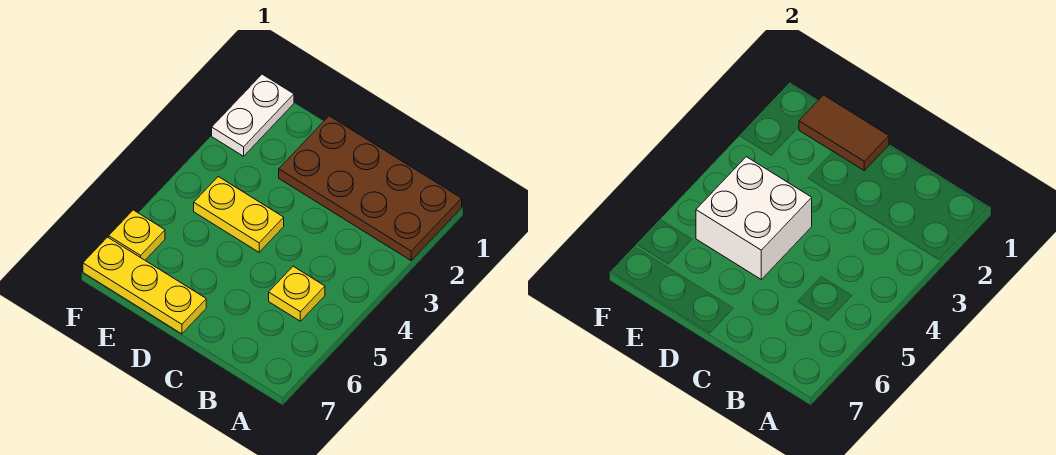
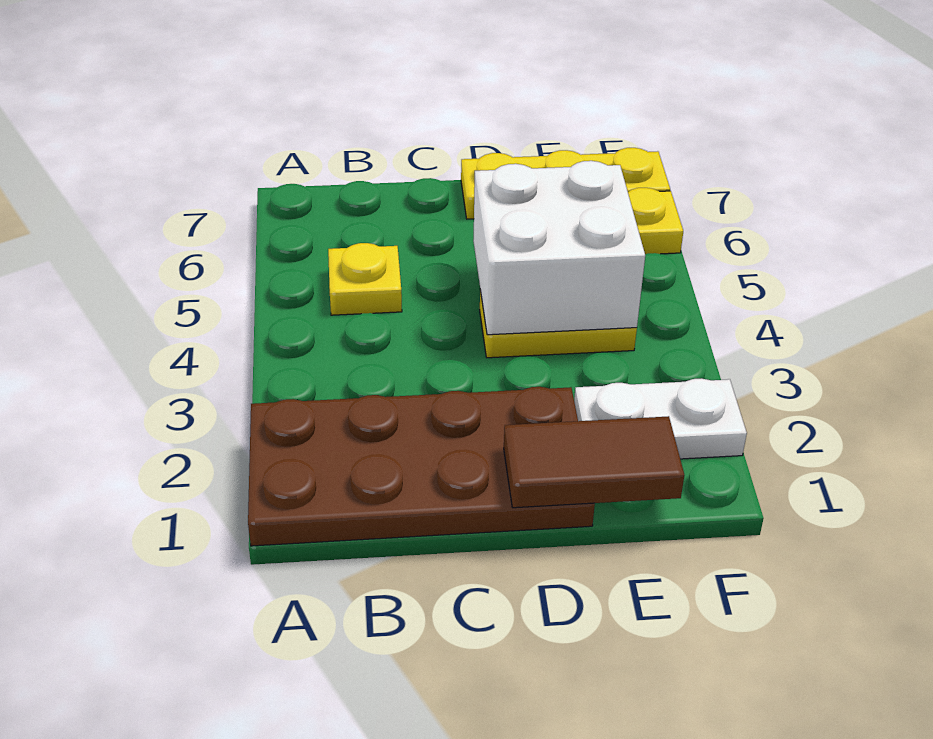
white plate F1:F2 level 1 -> white plate E2:F2 level 1

